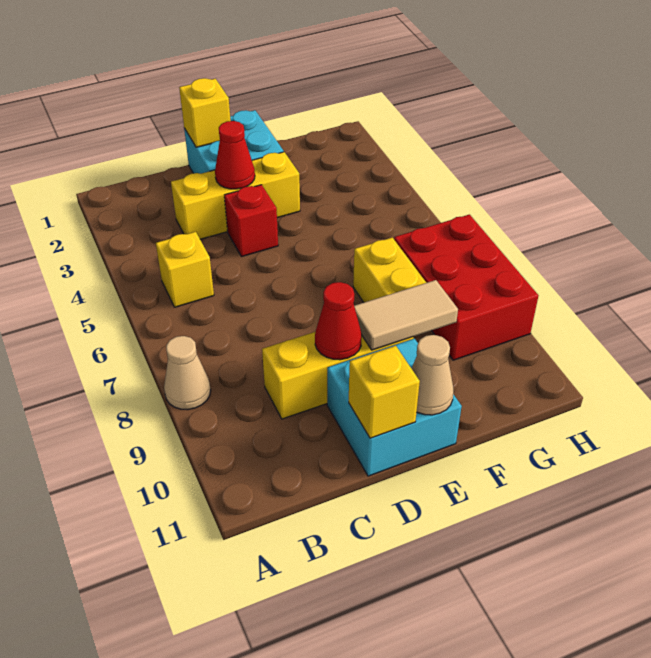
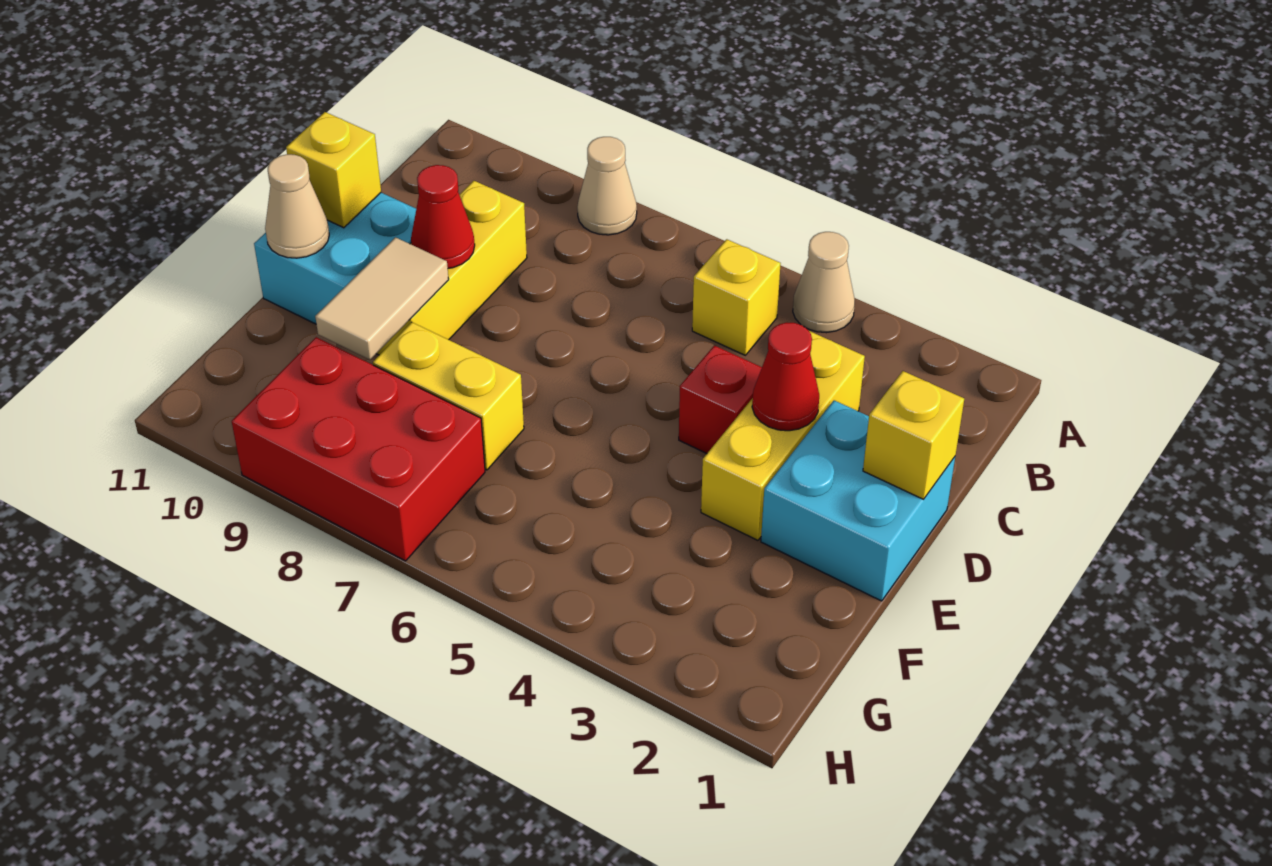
none -> tan cone A4 level 1

